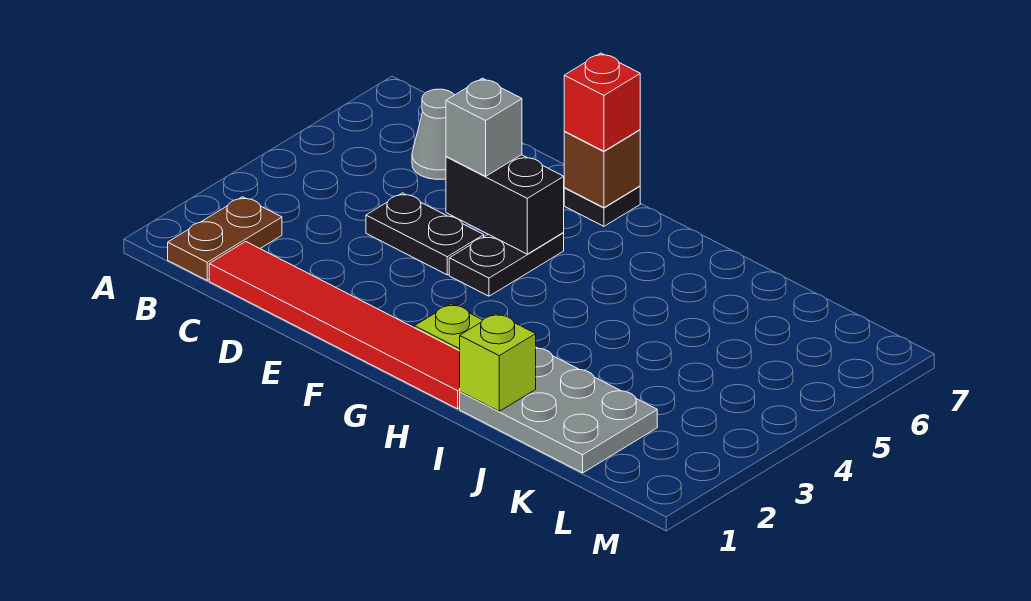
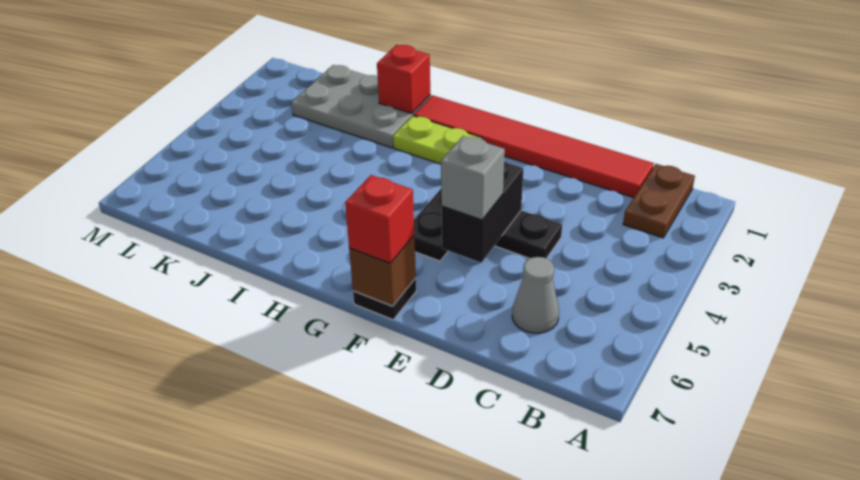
black brick E5:F5 level 2 -> black brick E4:E5 level 2
lime brick I1 level 2 -> red brick I1 level 2

